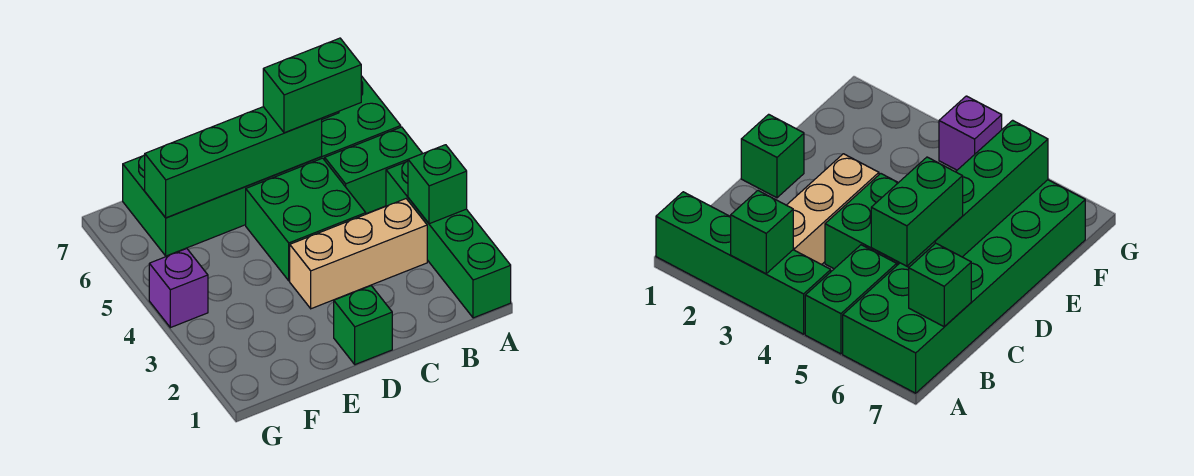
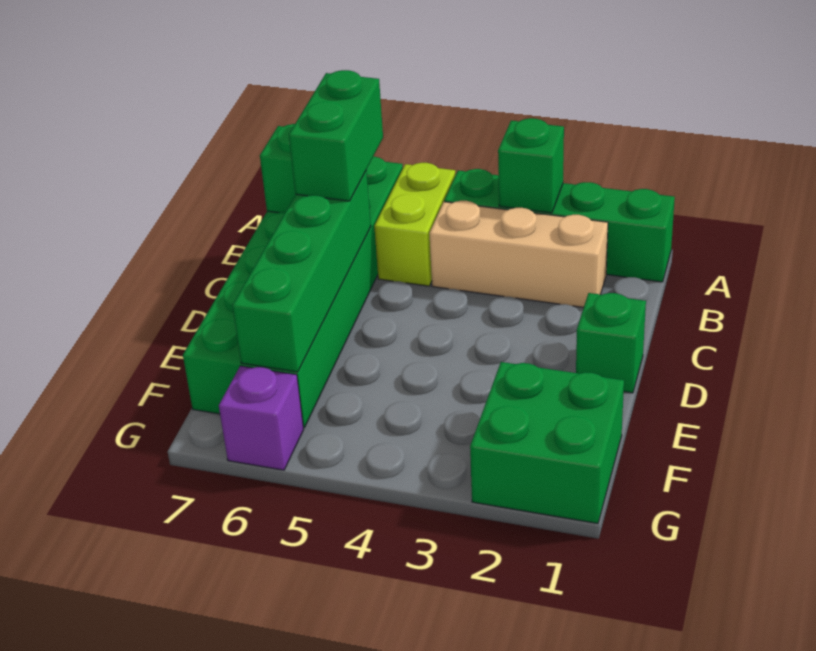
green brick A5:B5 level 1 -> lime brick A5:B5 level 1
tan brick B3:D3 level 1 -> tan brick B2:B4 level 1
green brick C4:D5 level 1 -> green brick F1:G2 level 1
purple brick G4 level 1 -> purple brick G6 level 1

